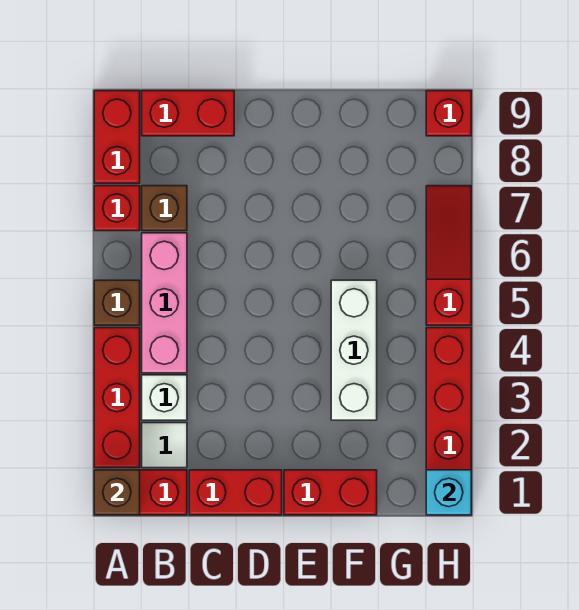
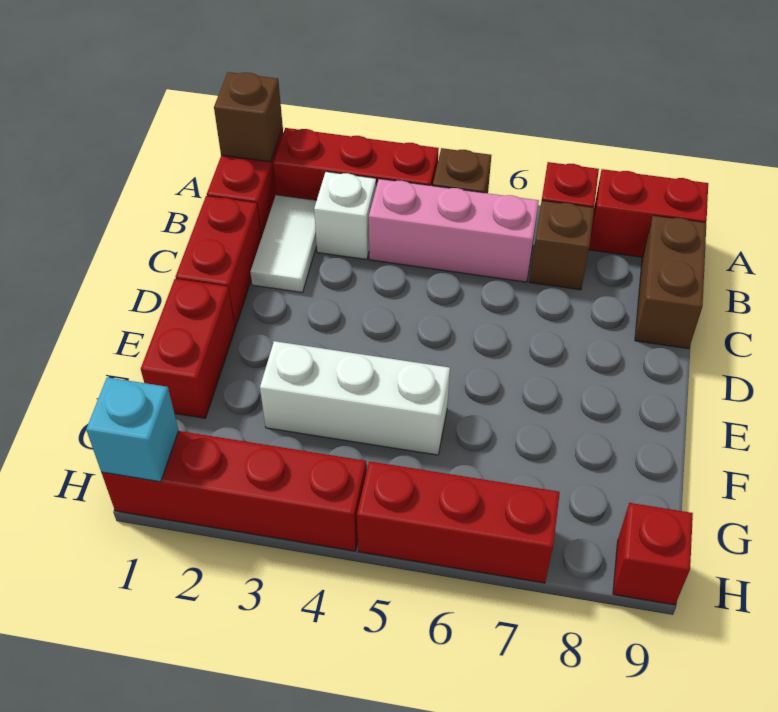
white tile B2 level 1 -> white tile B2:C2 level 1
red brick B9:C9 level 1 -> brown brick B9:C9 level 1
red slope H5:H7 level 1 top 5 -> red brick H5:H7 level 1

